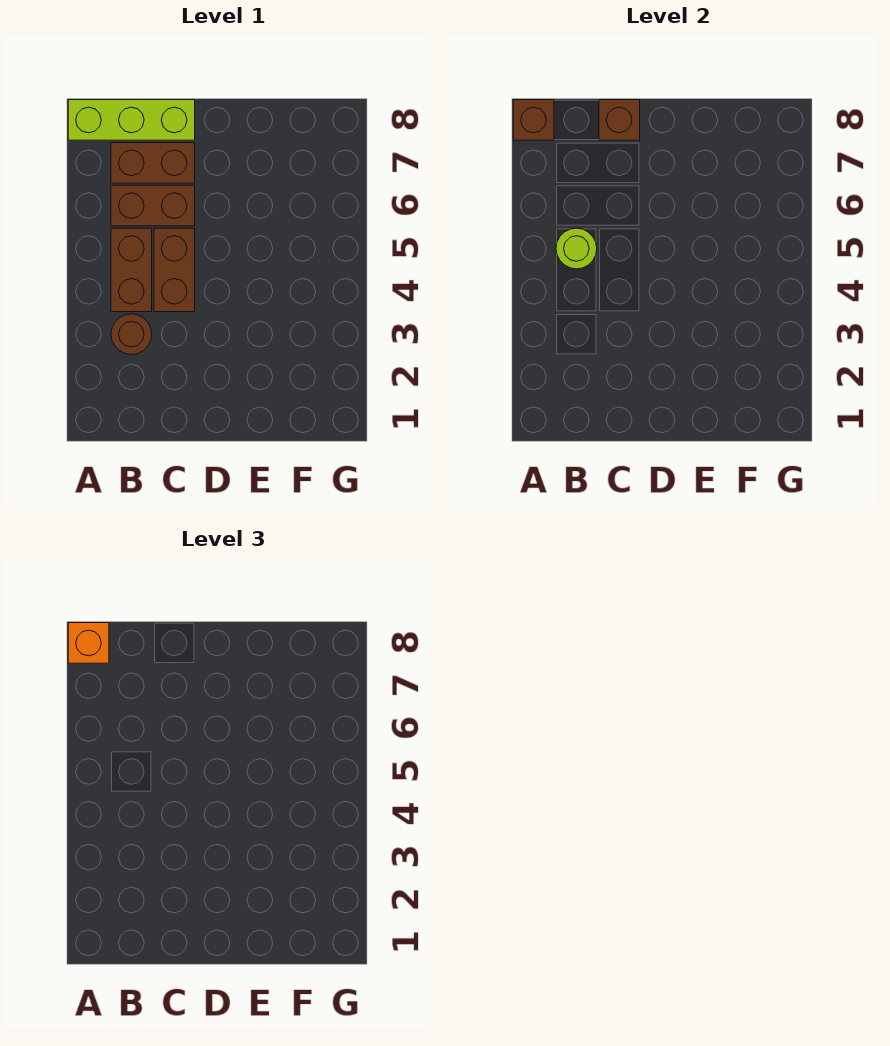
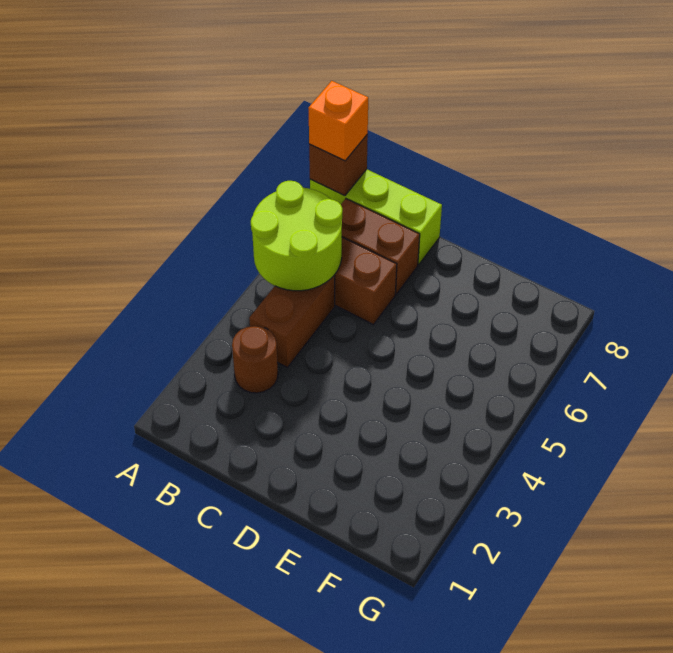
lime round brick B5 level 2 -> lime round brick A5:B6 level 2
brown brick C4:C5 level 1 -> none
brown brick C8 level 2 -> none

